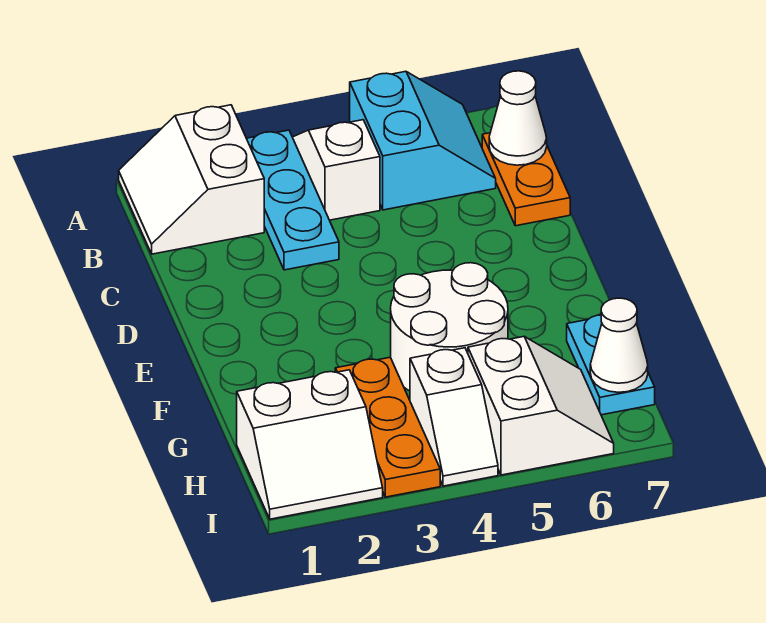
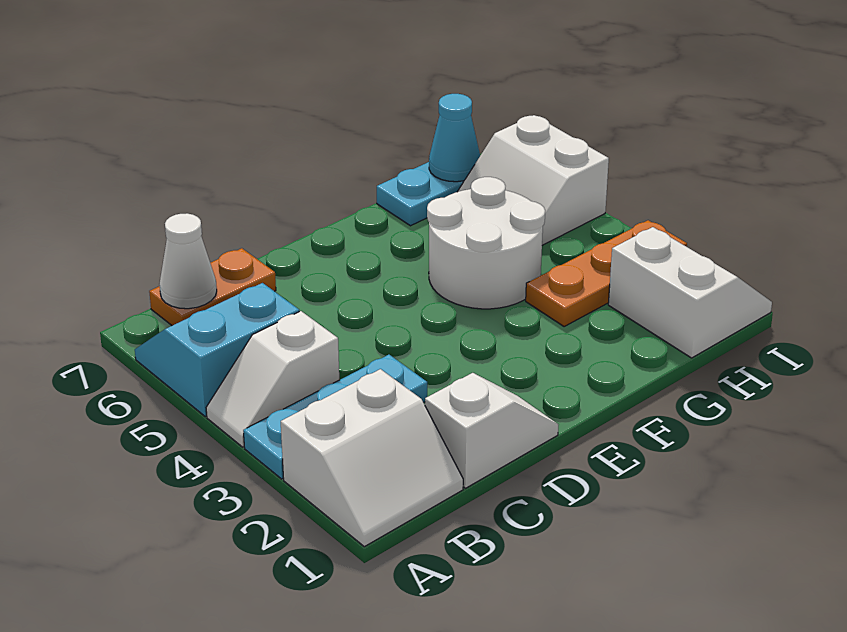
white slope H4:I4 level 1 top H -> white slope C1:D1 level 1 top C
white slope H5:I6 level 1 top 5 -> white slope H5:I6 level 1 top I
white cone H7 level 2 -> cyan cone H7 level 2

